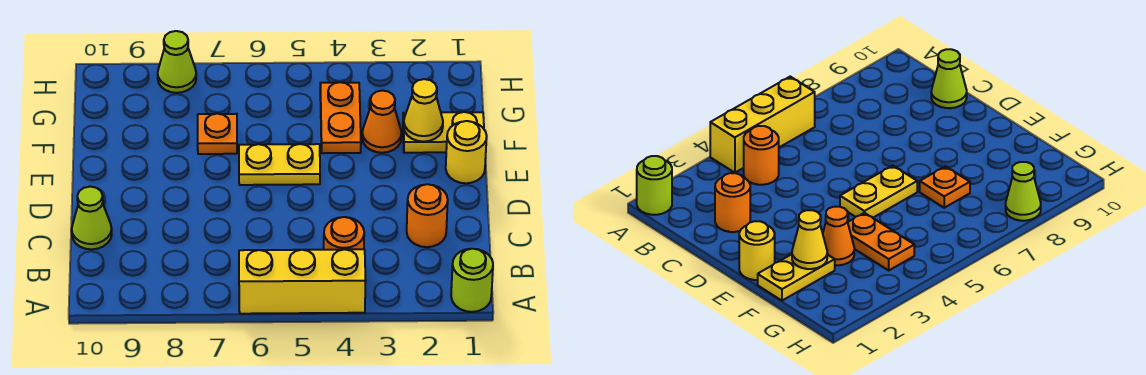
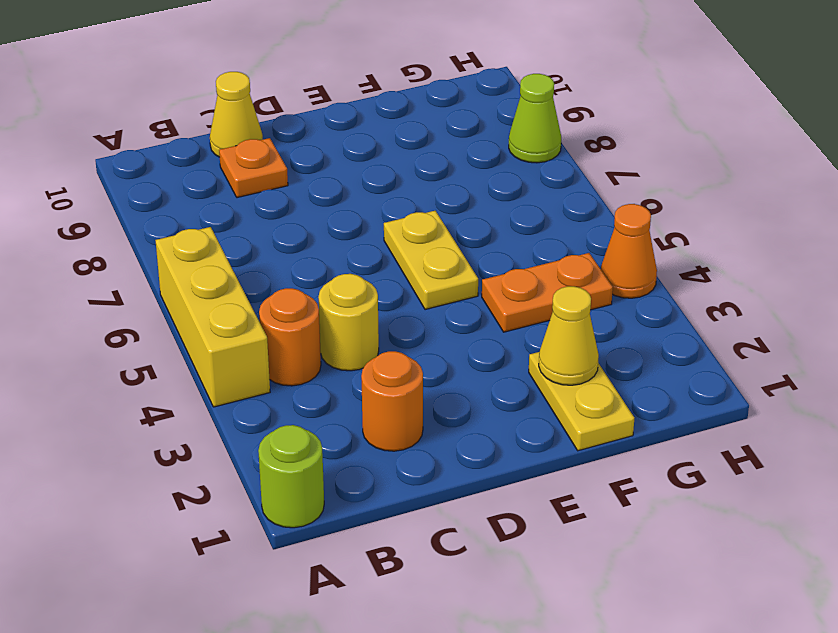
lime cone C10 level 1 -> yellow cone C10 level 1
yellow round brick E1 level 1 -> yellow round brick C4 level 1
orange cone F3 level 1 -> orange cone H4 level 1
orange plate F7 level 1 -> orange plate C9 level 1

